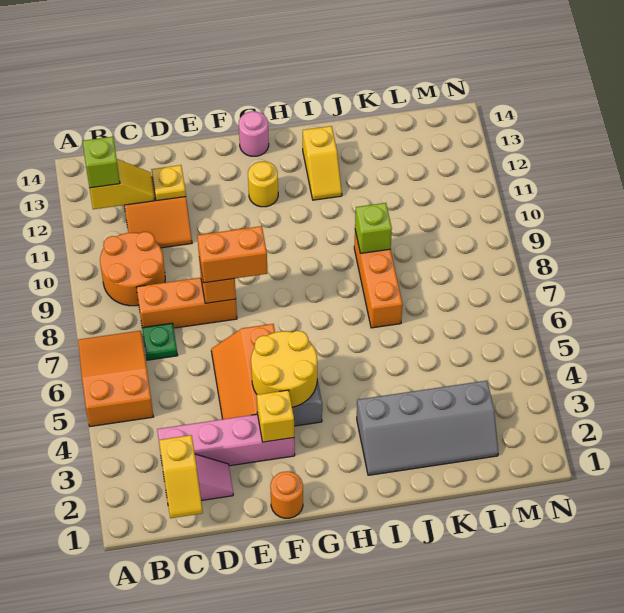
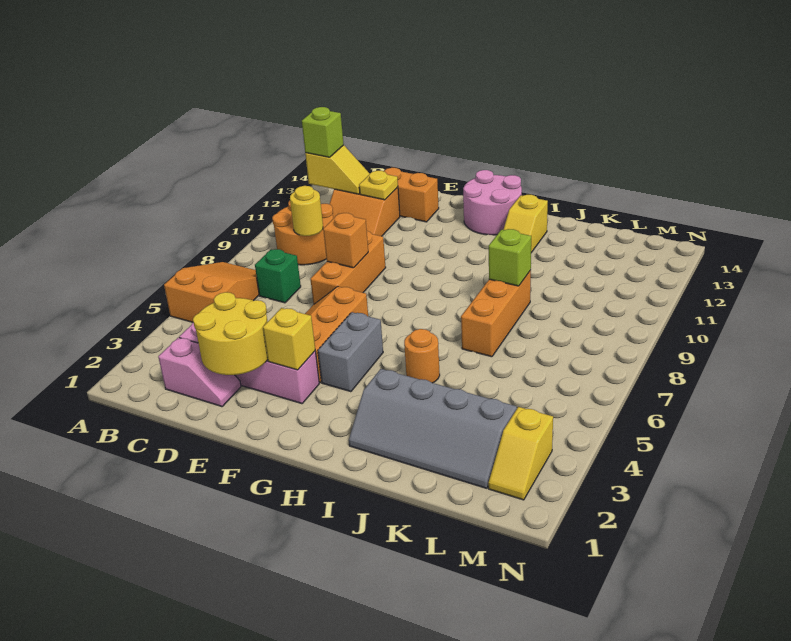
yellow slope C1:C2 level 2 top 2 -> yellow slope M2:M3 level 1 top 3
green plate C7 level 1 -> green brick C7 level 1
orange brick C8:E8 level 1 -> orange brick E7:E9 level 1
orange brick E8:F8 level 3 -> orange brick D13:E13 level 1
orange round brick F1 level 1 -> orange round brick I5 level 1
yellow round brick F4:G5 level 2 -> yellow round brick D2:E3 level 2
yellow round brick G12 level 1 -> yellow round brick C9 level 2
pink round brick G14 level 1 -> pink round brick G13:H14 level 1

